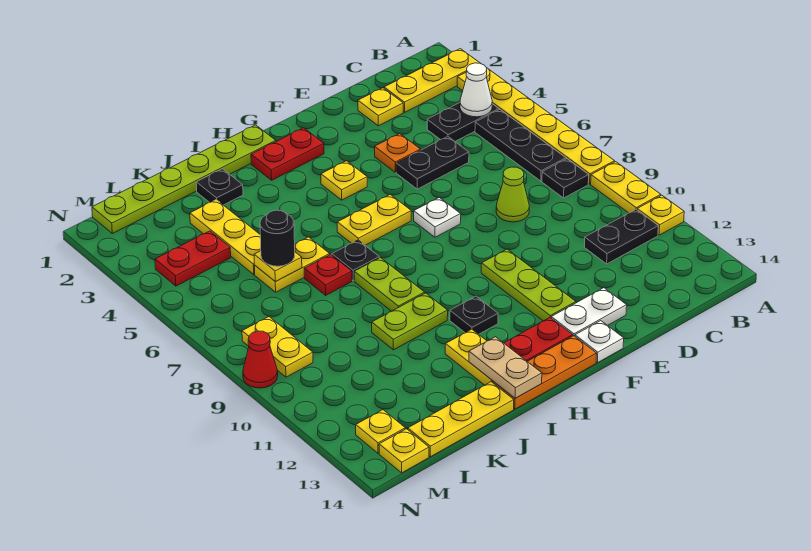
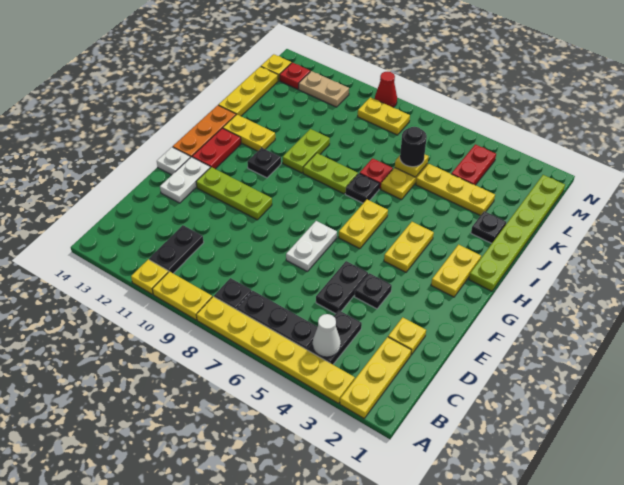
lime cone D8 level 1 -> none
orange plate E4 level 1 -> black plate E4 level 1
white plate F7 level 1 -> white plate E7:F7 level 1
red plate G2:H2 level 1 -> yellow plate G2:H2 level 1
yellow plate G4 level 1 -> yellow plate G4:H4 level 1
tan plate I13:I14 level 2 -> tan plate M11:M12 level 1
yellow plate M13 level 1 -> red plate M13 level 1

